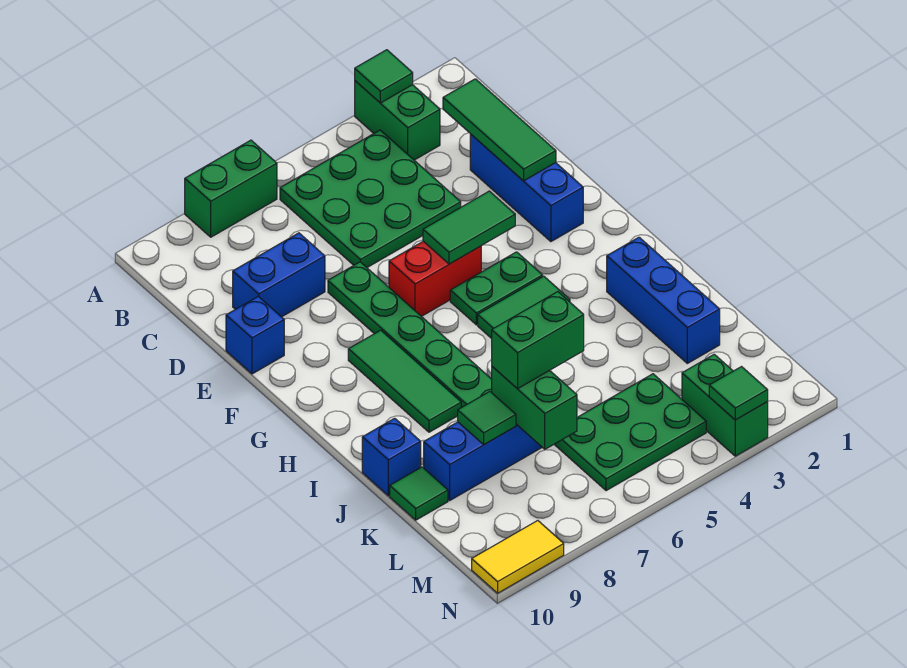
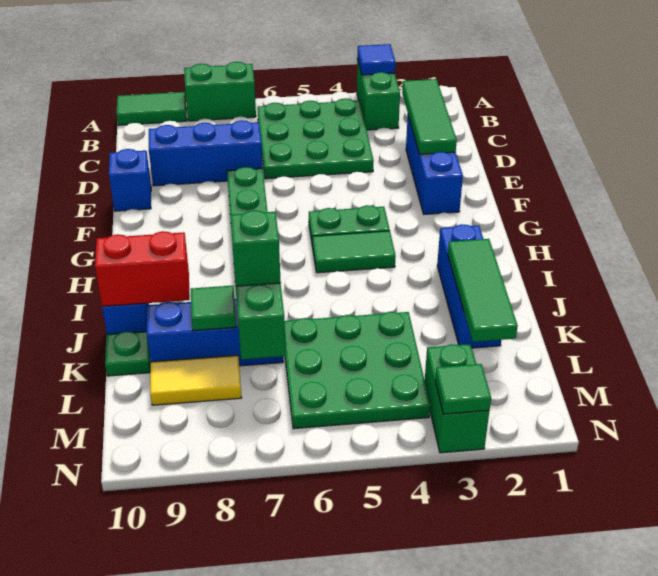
green tile A3 level 2 -> blue tile A3 level 2
blue brick D8:D9 level 1 -> blue brick D7:D9 level 1
green tile F4:F5 level 2 -> green tile A9:A10 level 1
red brick F5:F6 level 1 -> red brick J9:J10 level 2
green tile G8:I8 level 1 -> green tile J2:L2 level 2
green brick K6:K7 level 3 -> green brick K7 level 3
green tile K10 level 1 -> green plate K10 level 1
green plate L4:M6 level 1 -> green plate K4:M6 level 1
yellow tile N9:N10 level 1 -> yellow tile L8:L9 level 1

